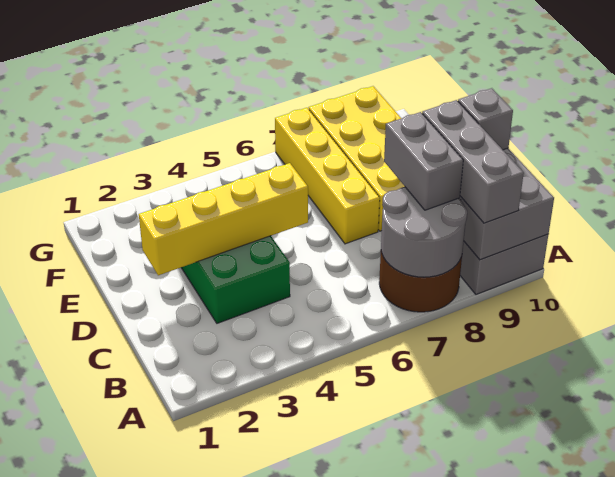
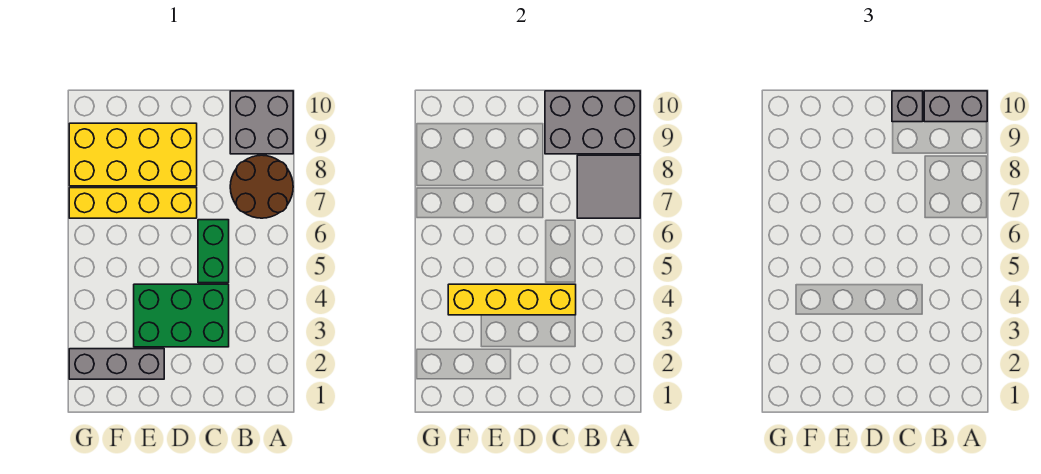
grey round brick A7:B8 level 2 -> grey tile A7:B8 level 2
grey brick A9:C9 level 3 -> grey brick E2:G2 level 1
grey brick B8:C8 level 3 -> grey brick A10:B10 level 3
none -> green brick C5:C6 level 1
yellow brick D2:D5 level 2 -> yellow brick C4:F4 level 2

